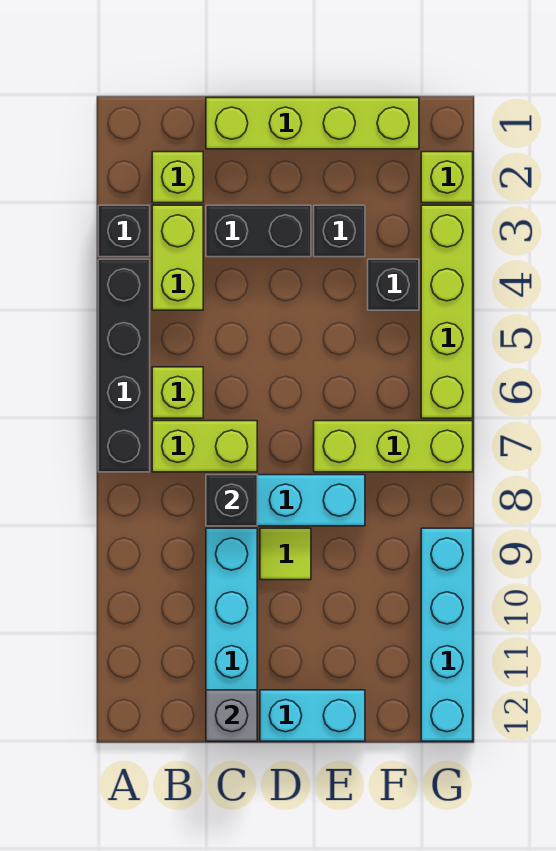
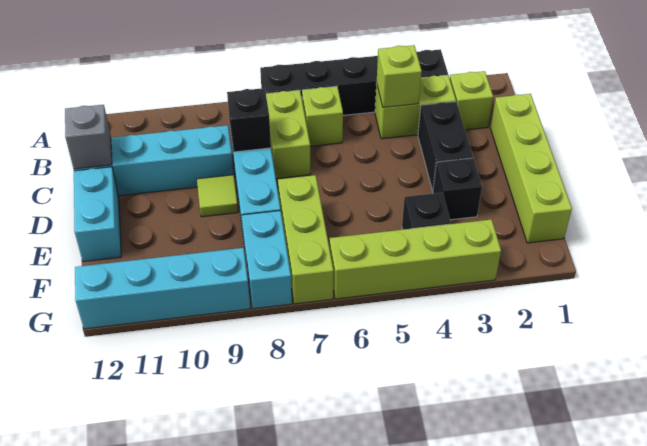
none -> cyan brick F8:G8 level 1
lime brick G2 level 1 -> lime brick B4 level 2

